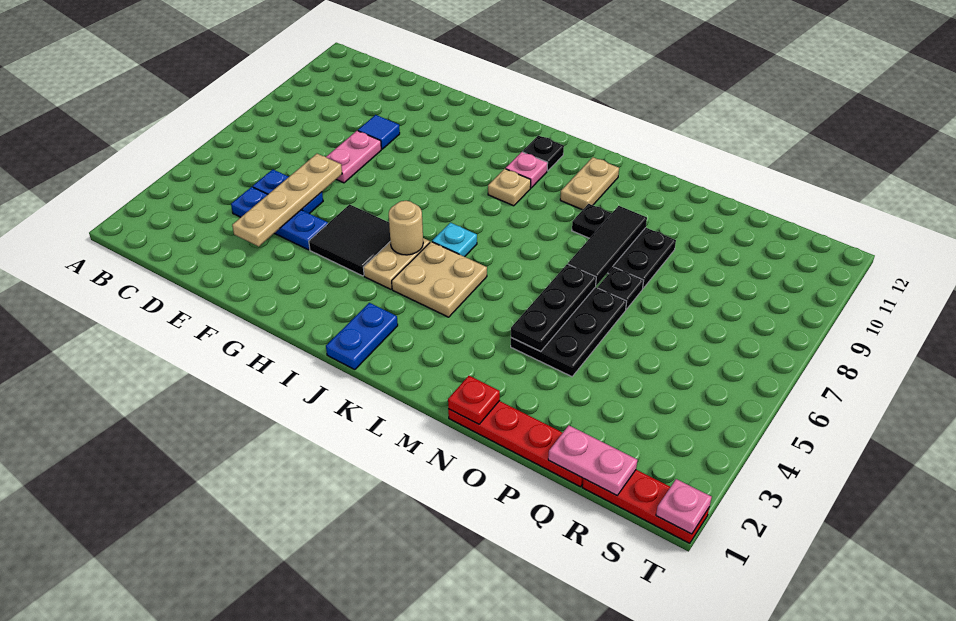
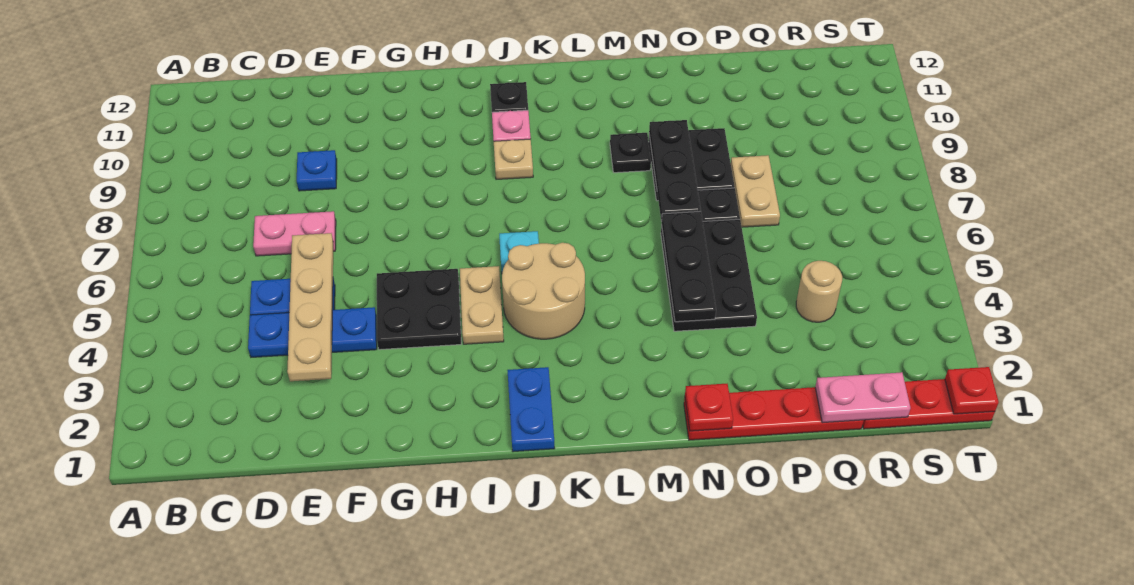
pink plate E7:E8 level 1 -> pink plate D7:E7 level 1
blue tile E9 level 1 -> blue plate E9 level 1
black tile G4:H5 level 1 -> black plate G4:H5 level 1
tan round brick I5 level 2 -> tan round brick Q4 level 1
tan plate J4:K5 level 1 -> tan round brick J4:K5 level 1
tan plate L10:L11 level 1 -> tan plate P7:P8 level 1
black tile N7:N9 level 2 -> black plate N7:N9 level 2
pink plate T1 level 2 -> red plate T1 level 2

